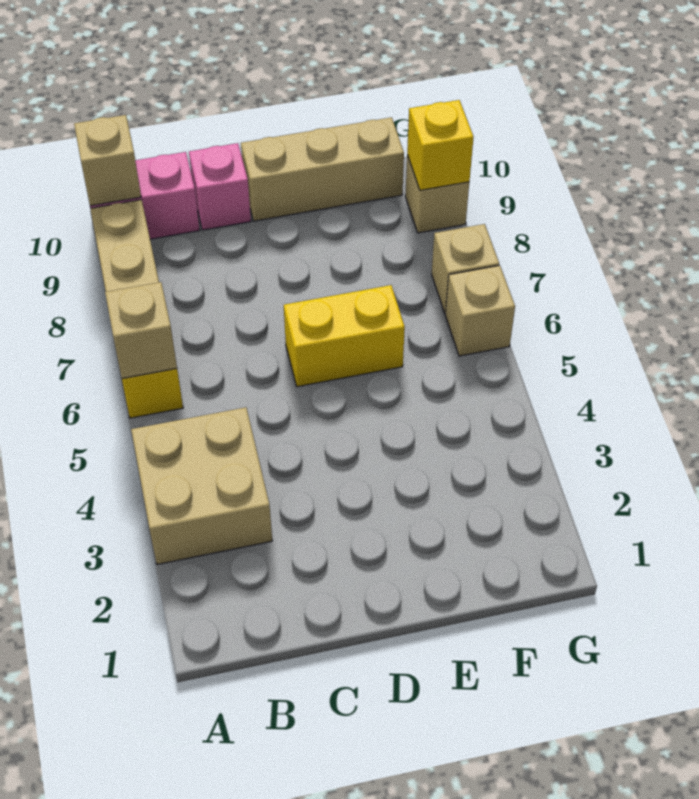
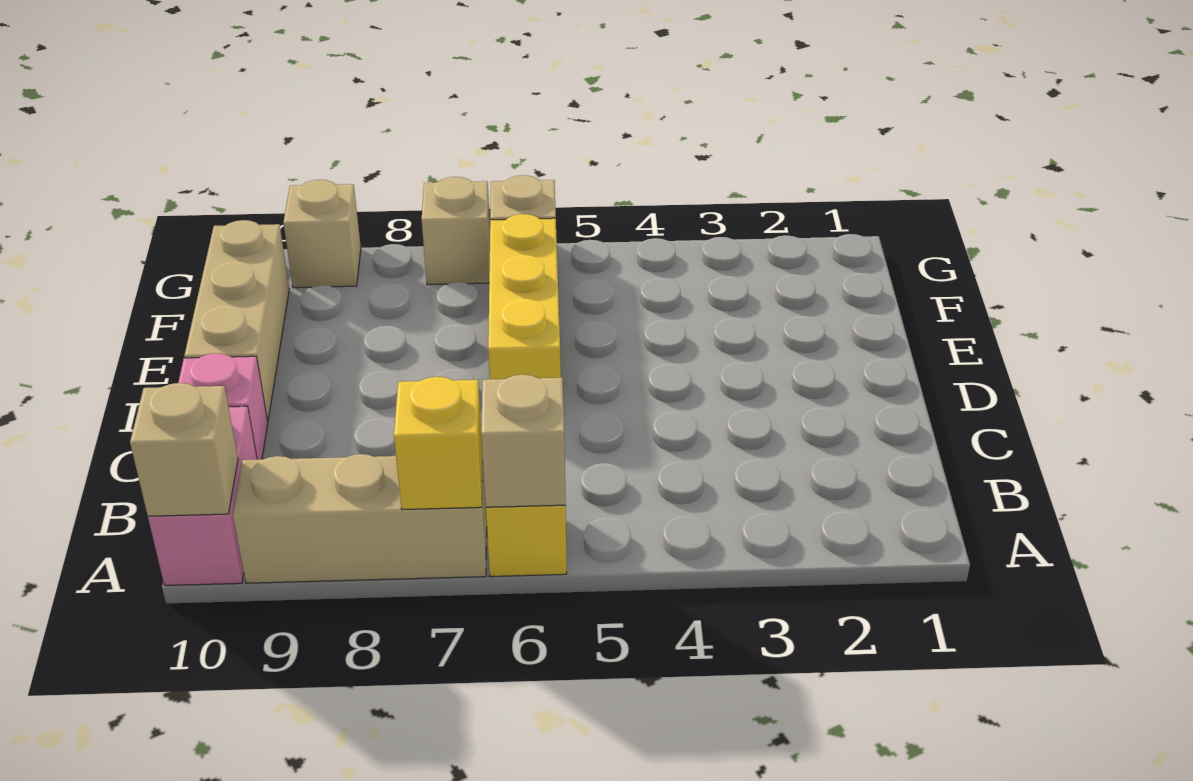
tan brick A3:B4 level 1 -> none
yellow brick D6:E6 level 1 -> yellow brick D6:F6 level 1
yellow brick G9 level 2 -> yellow brick A7 level 2

